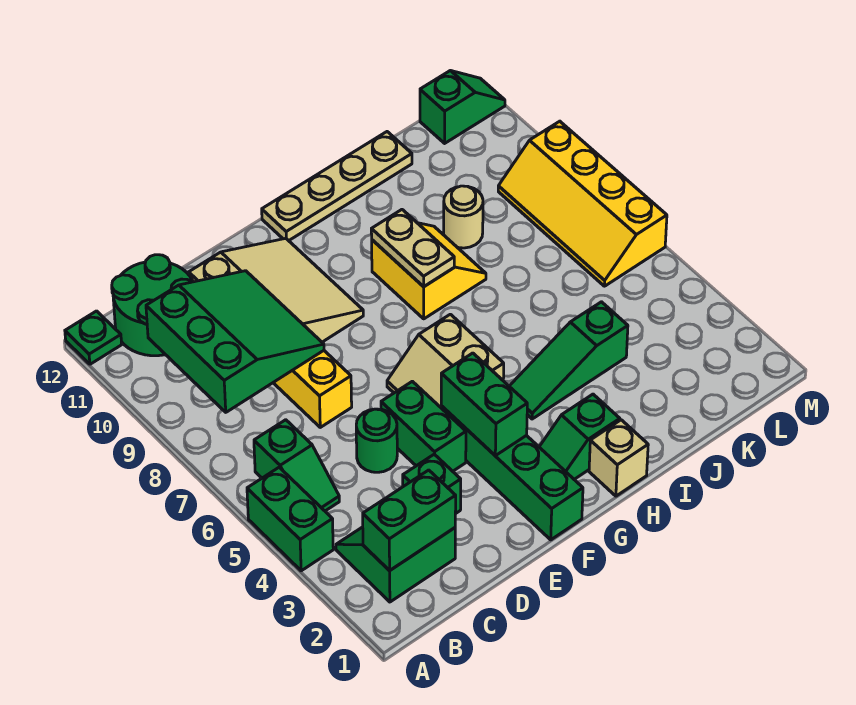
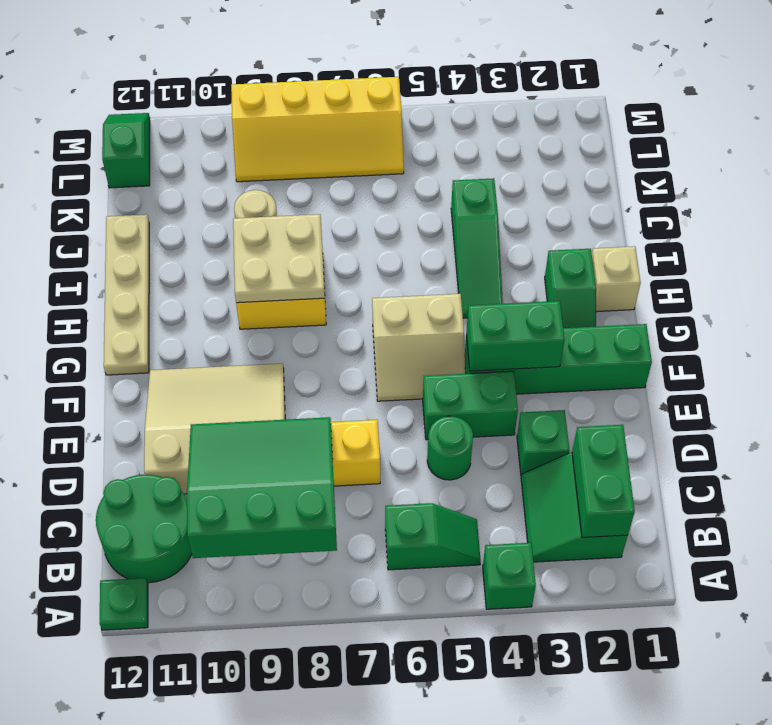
green brick A4:A5 level 1 -> green brick A4 level 1
tan plate H8:H9 level 2 -> tan plate H8:I9 level 2

